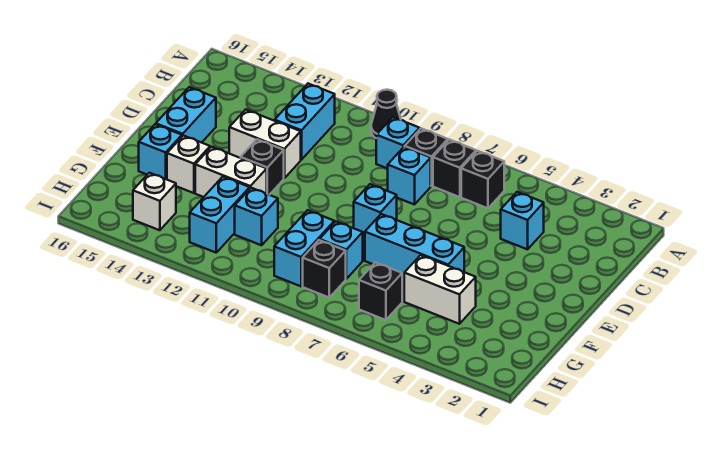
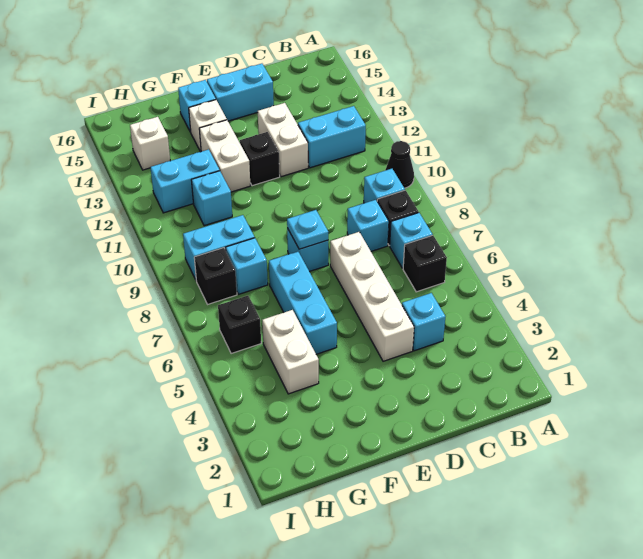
black brick B7 level 1 -> cyan brick B7 level 1
none -> white brick D4:D7 level 1
none -> cyan plate E8 level 2

